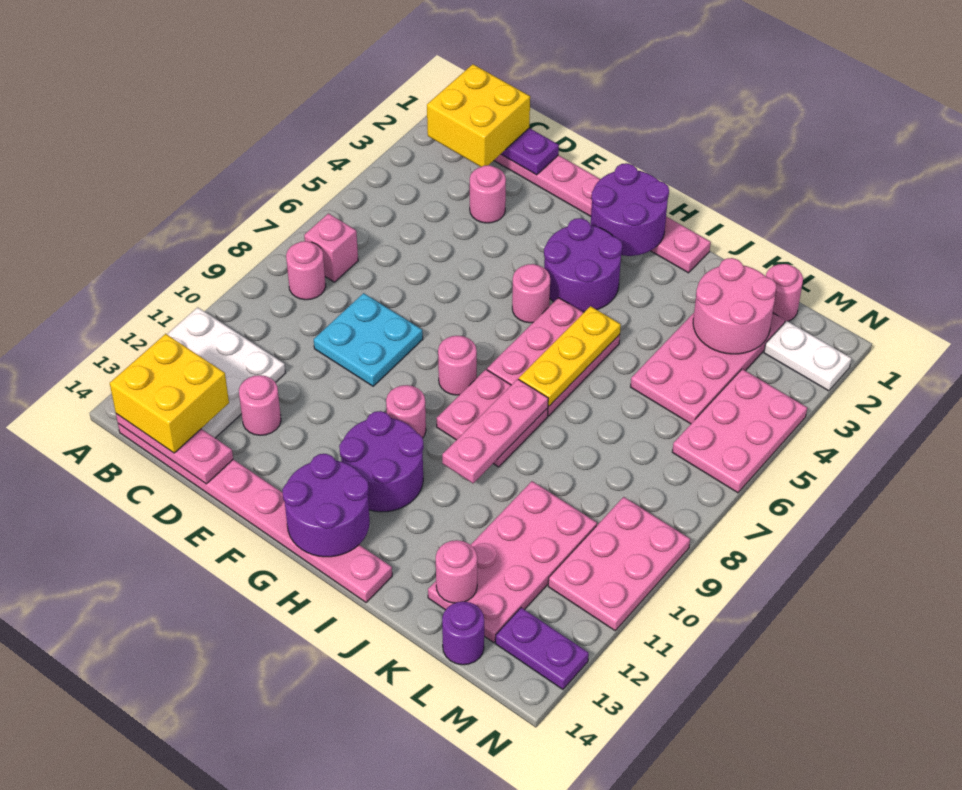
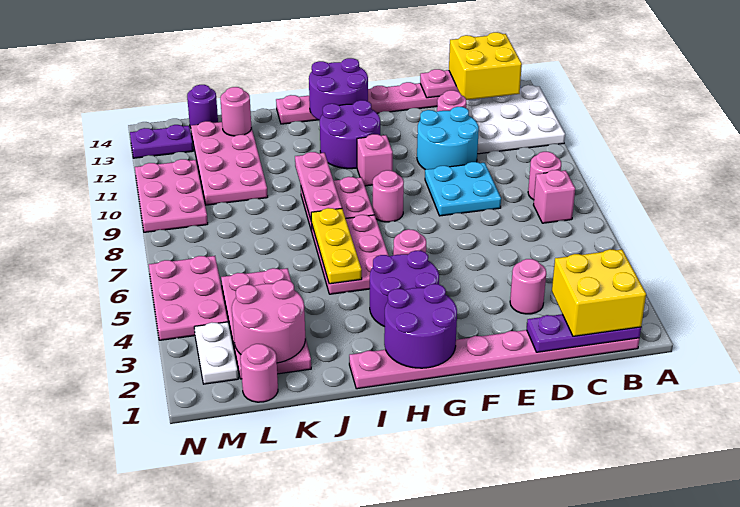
none -> cyan round brick D10:E11 level 1
pink round brick G10 level 1 -> pink brick G10 level 1
white plate M2:N2 level 1 -> white plate M2:M3 level 1

